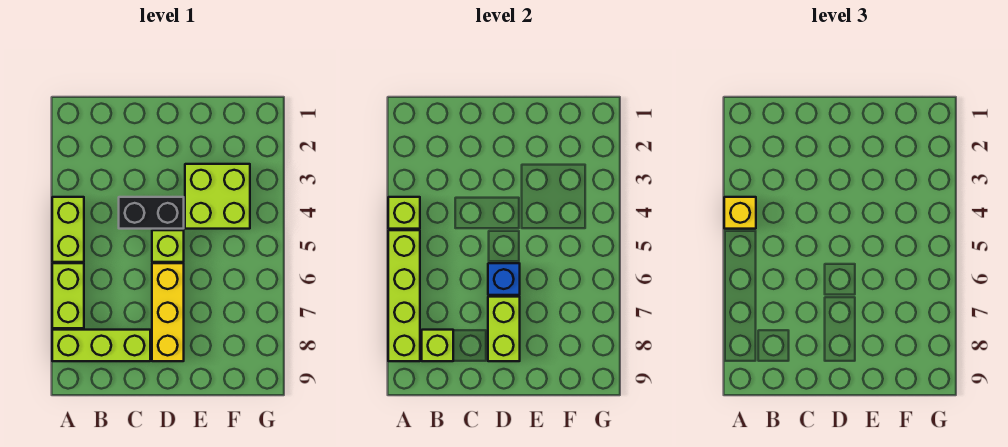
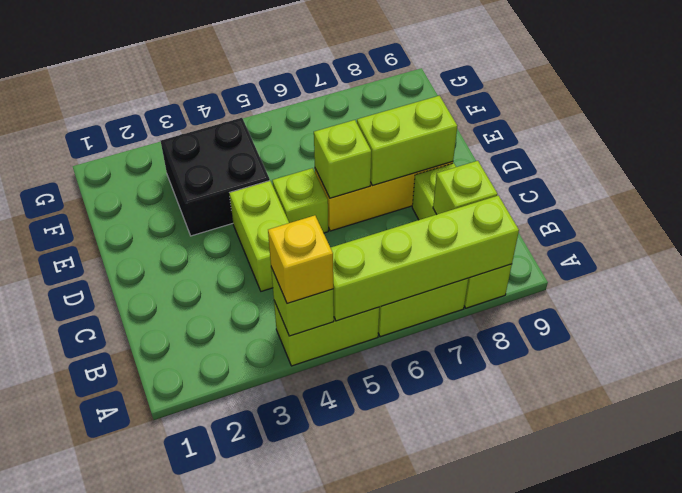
black brick C4:D4 level 1 -> lime brick C4:D4 level 1
blue brick D6 level 2 -> lime brick D6 level 2
lime brick E3:F4 level 1 -> black brick E3:F4 level 1

